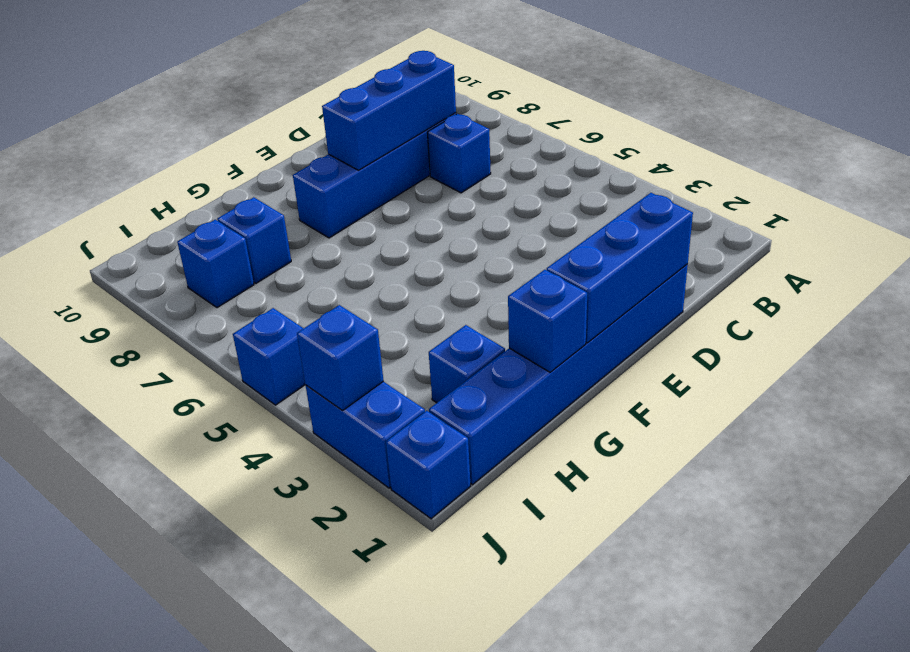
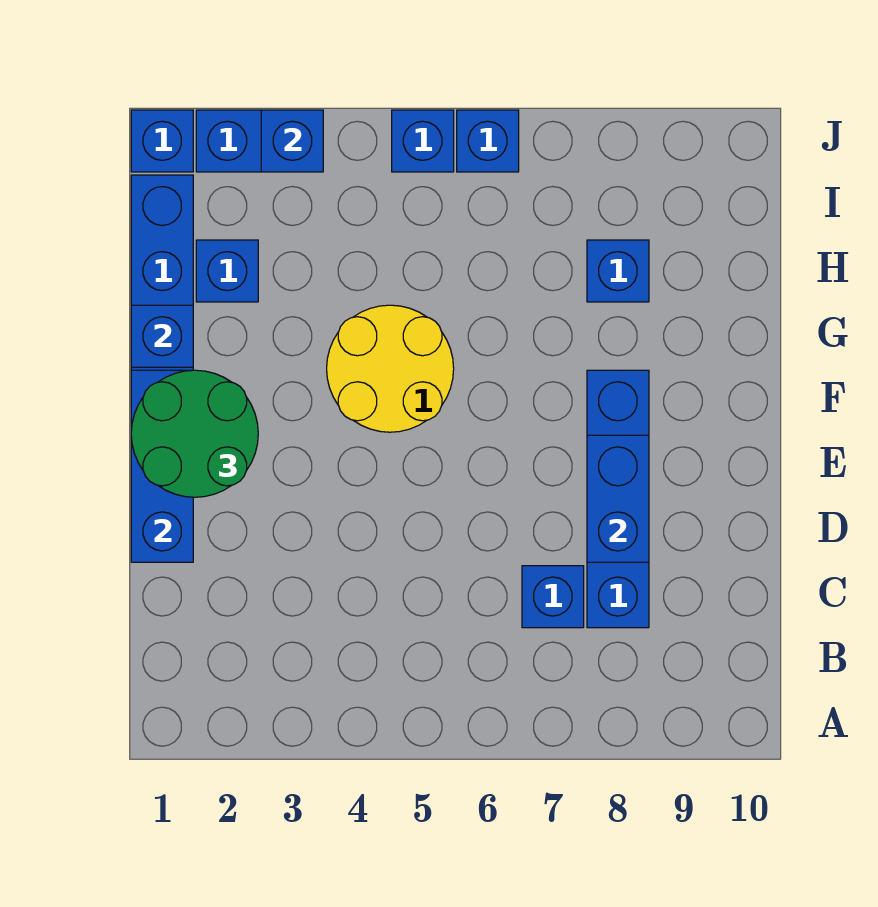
blue brick C8:E8 level 2 -> blue brick D8:E8 level 2
none -> green round brick E1:F2 level 3
none -> yellow round brick F4:G5 level 1
blue brick I8 level 1 -> blue brick J6 level 1

